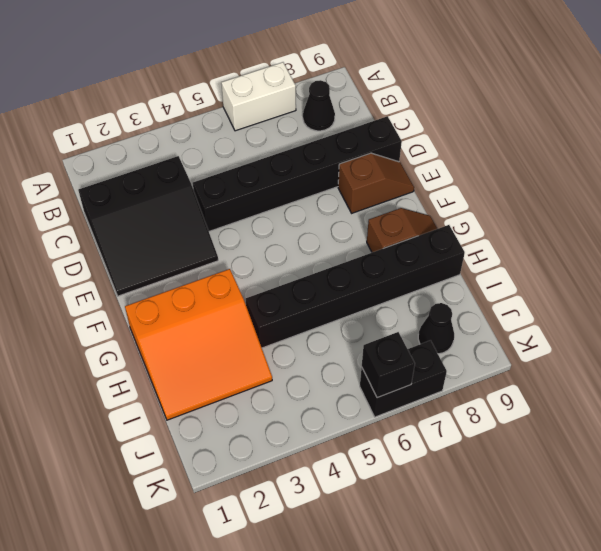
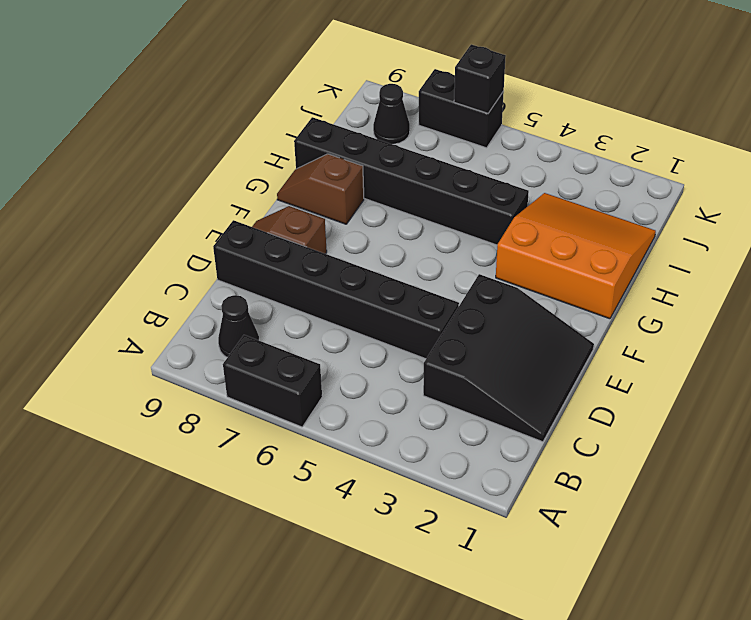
white brick A6:A7 level 1 -> black brick A6:A7 level 1
black slope C1:E3 level 1 top C -> black slope C1:E3 level 1 top 3

